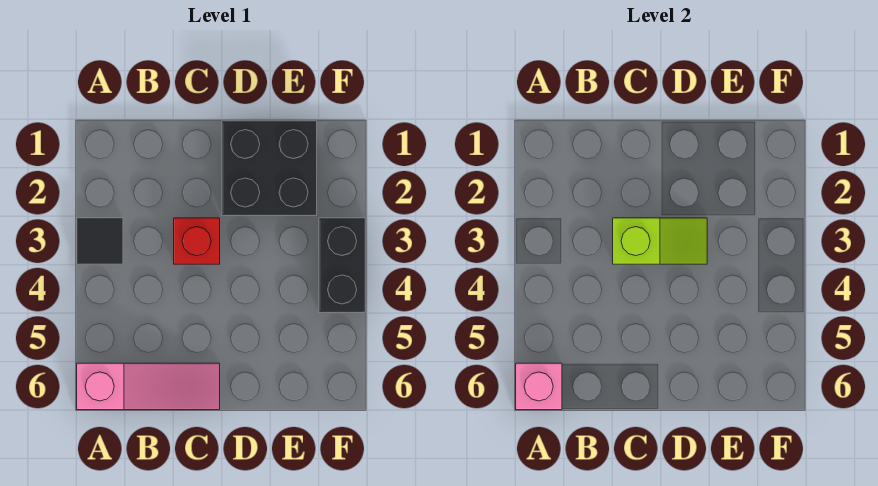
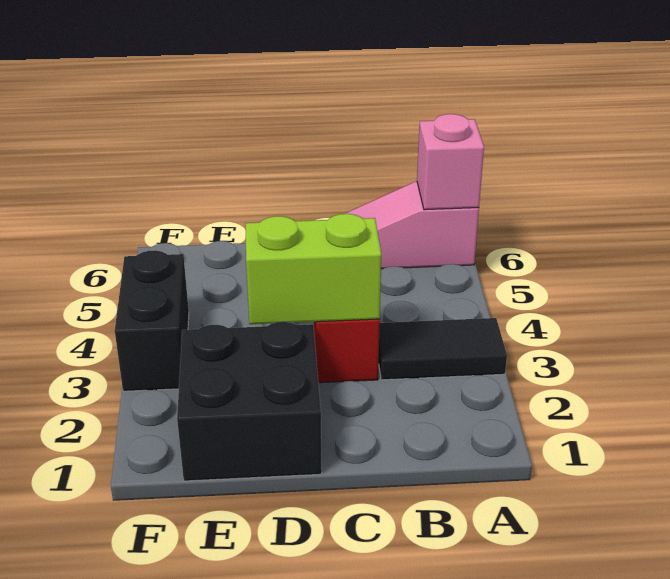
black tile A3 level 1 -> black tile A3:B3 level 1
lime slope C3:D3 level 2 top C -> lime brick C3:D3 level 2

